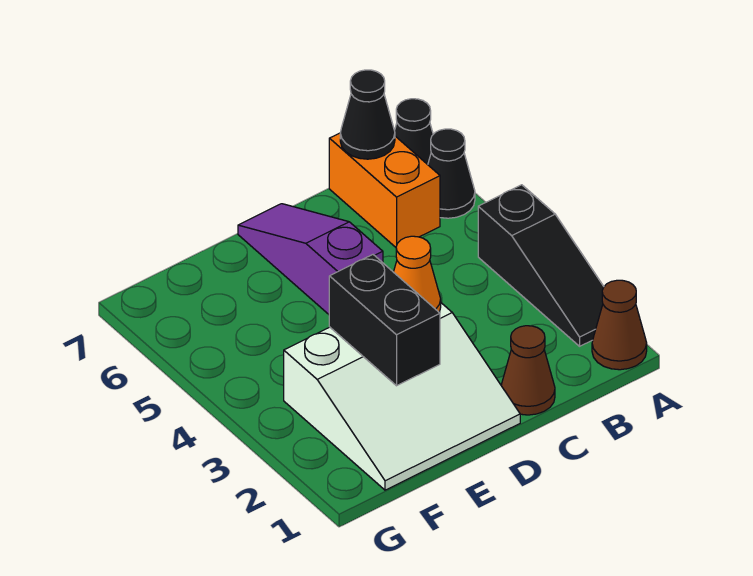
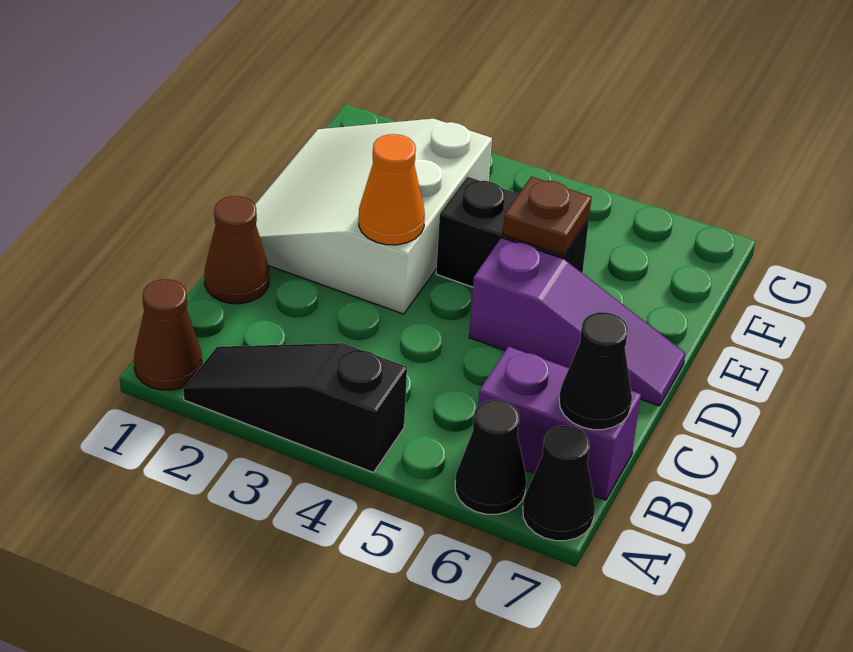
orange brick B6:B7 level 1 -> purple brick B6:B7 level 1
black brick E2:E3 level 2 -> black brick E4:E5 level 1
none -> brown plate E5 level 2

